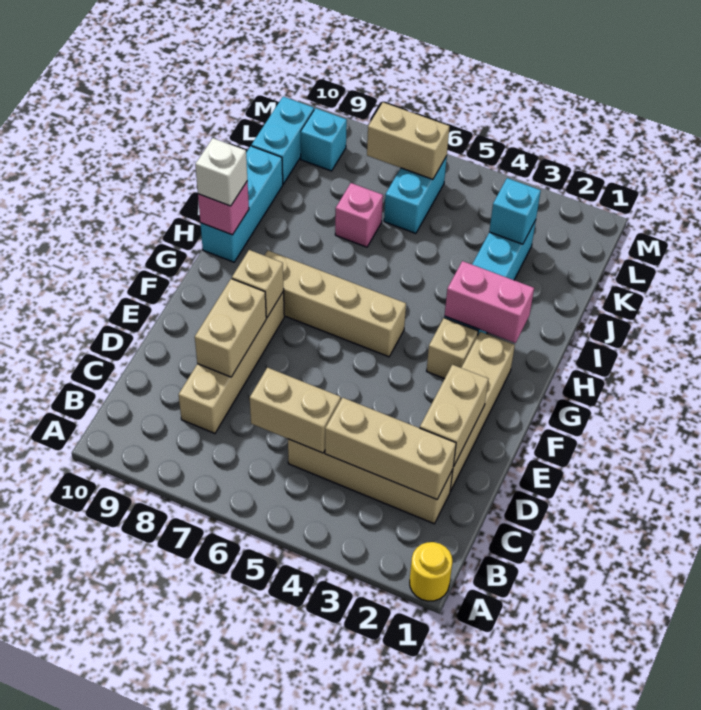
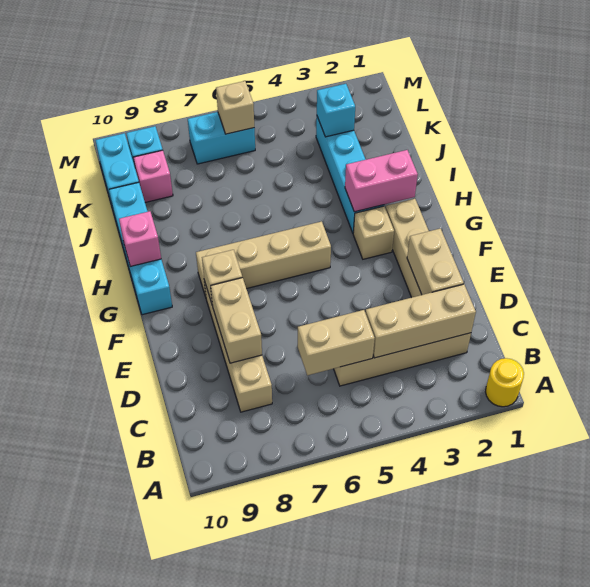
cyan brick H10:J10 level 1 -> cyan brick G10:J10 level 1
white brick H10 level 3 -> none
pink brick J7 level 1 -> pink brick K9 level 1
cyan brick K6:L6 level 1 -> cyan brick L6:L7 level 1
tan brick L6:L7 level 2 -> tan brick L6 level 2

